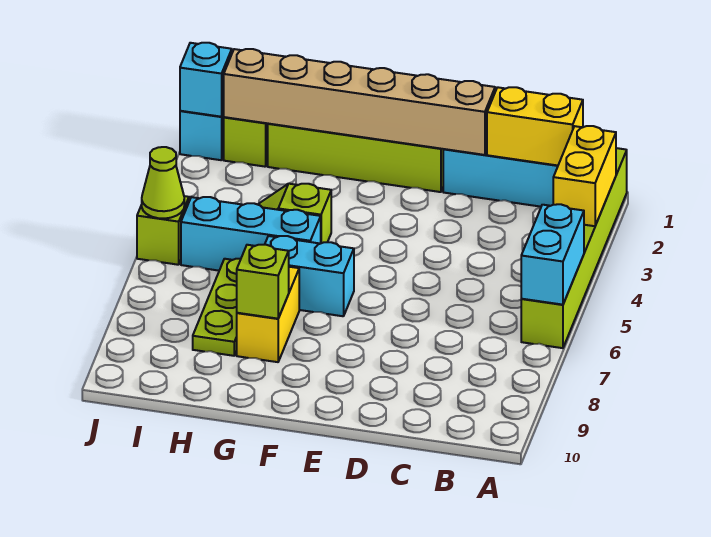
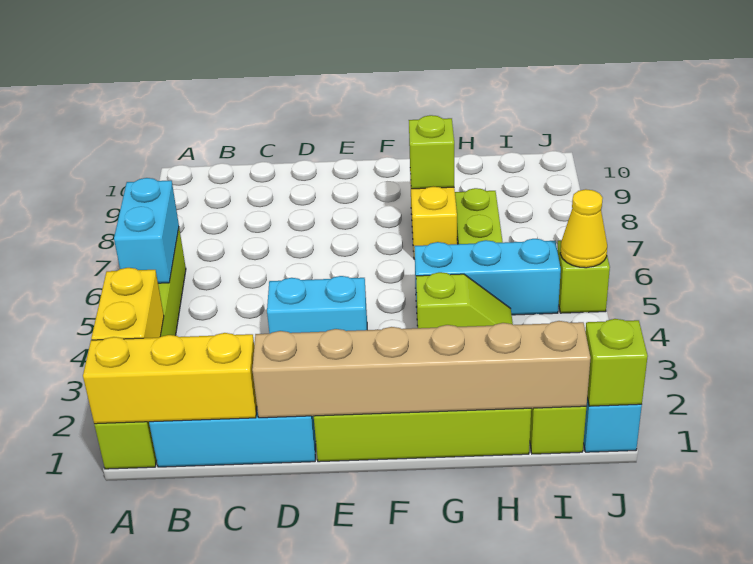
yellow brick B1:C1 level 2 -> yellow brick A1:C1 level 2
cyan brick F6:G6 level 1 -> cyan brick D4:E4 level 1
cyan brick J1 level 2 -> lime brick J1 level 2
lime cone J5 level 2 -> yellow cone J5 level 2

